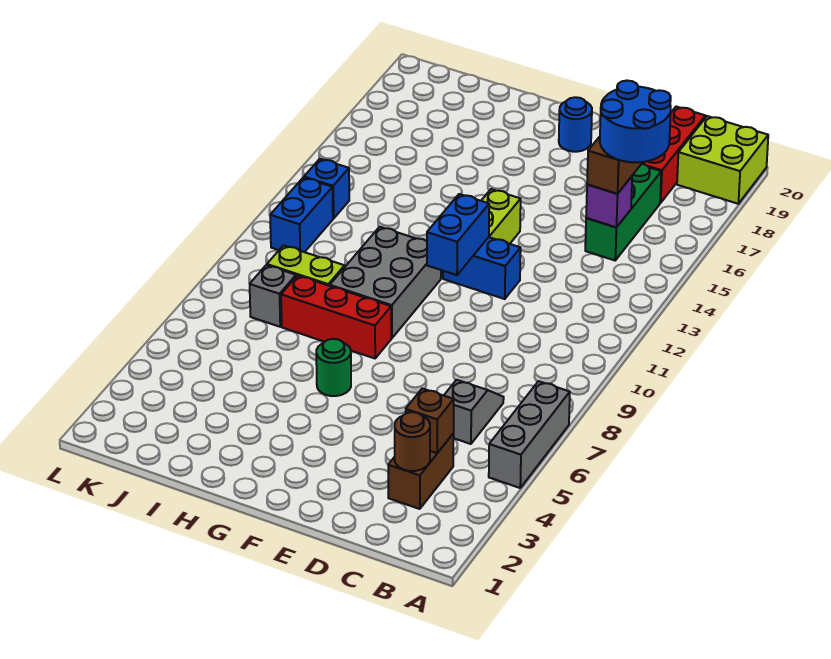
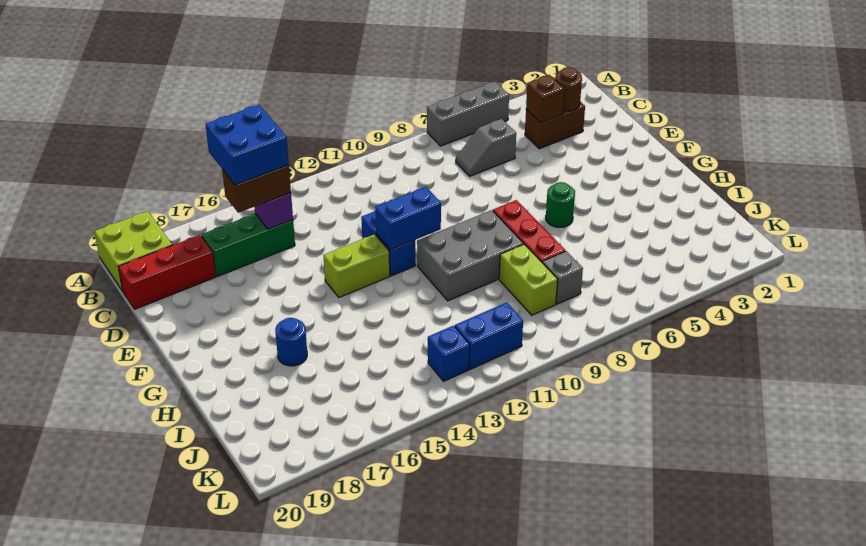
blue round brick B15:C16 level 4 -> blue brick B15:C16 level 4
blue round brick F19 level 1 -> blue round brick H17 level 1

